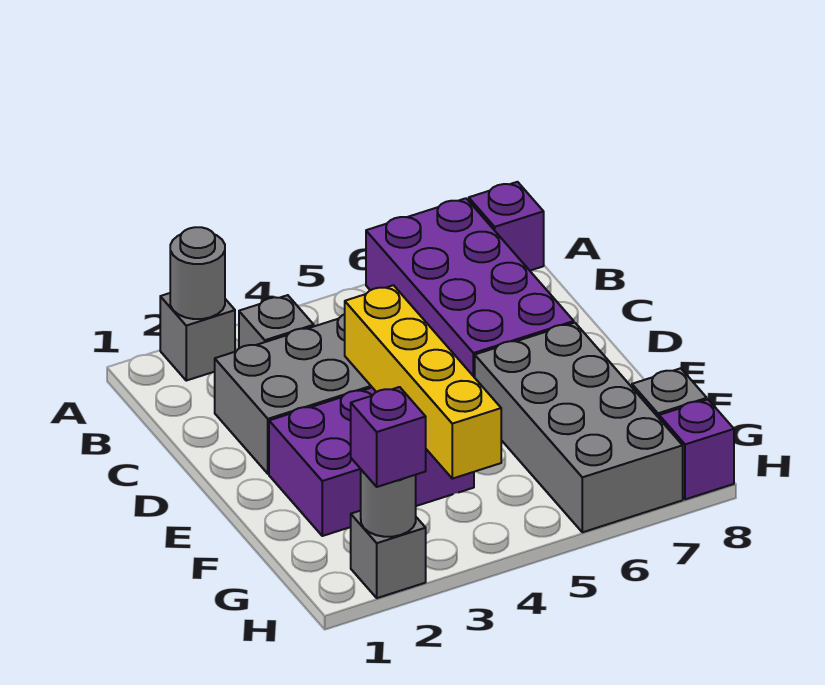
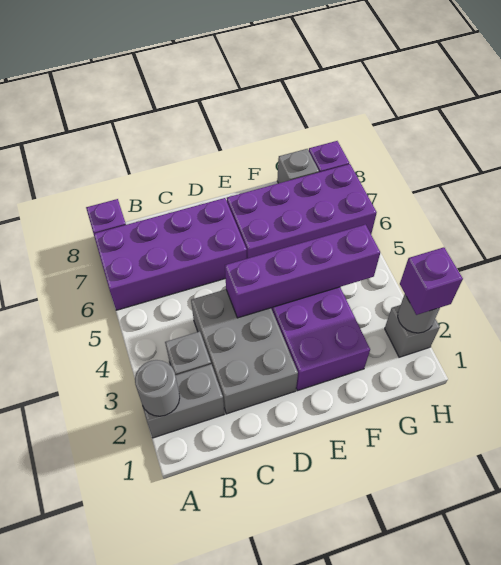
grey brick A2 level 1 -> grey brick A2:B2 level 1
yellow brick D4:G4 level 2 -> purple brick D4:G4 level 2
grey brick E6:H7 level 1 -> purple brick E6:H7 level 1

